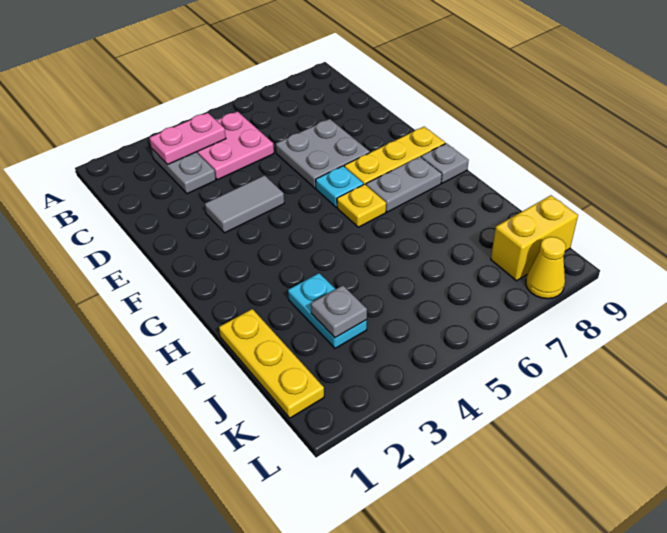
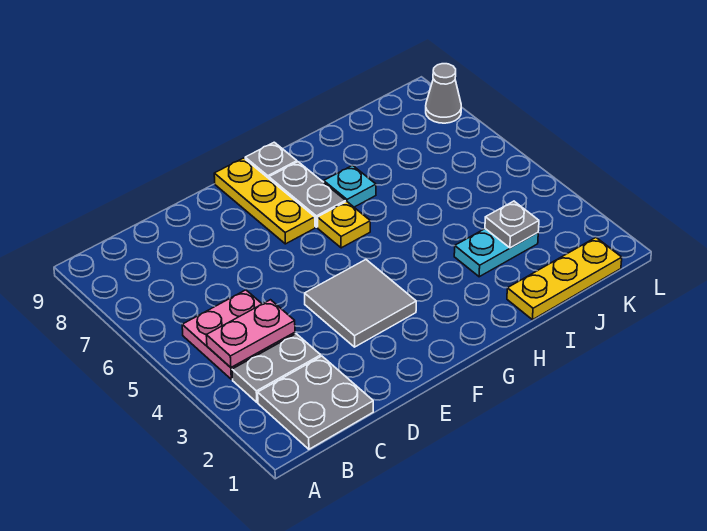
pink plate B3:B4 level 2 -> pink plate B4:C4 level 2
grey plate D6:E7 level 1 -> grey plate B1:C2 level 1
grey tile E3:E4 level 1 -> grey tile E3:F4 level 1
cyan plate F6 level 1 -> cyan plate H7 level 1
yellow brick K8:K9 level 1 -> none
yellow cone L8 level 1 -> grey cone L8 level 1

